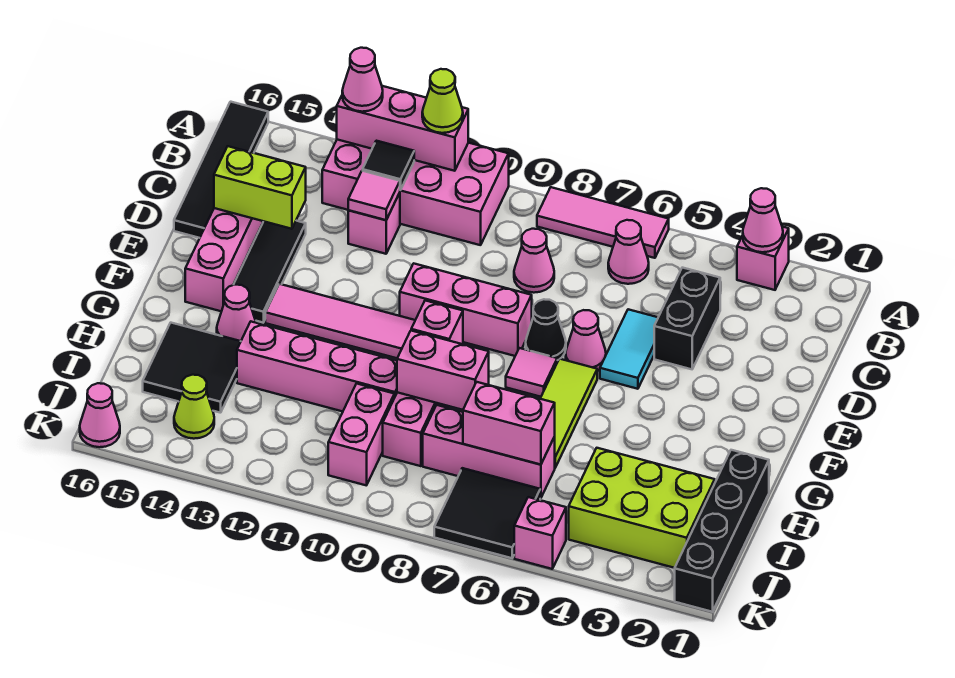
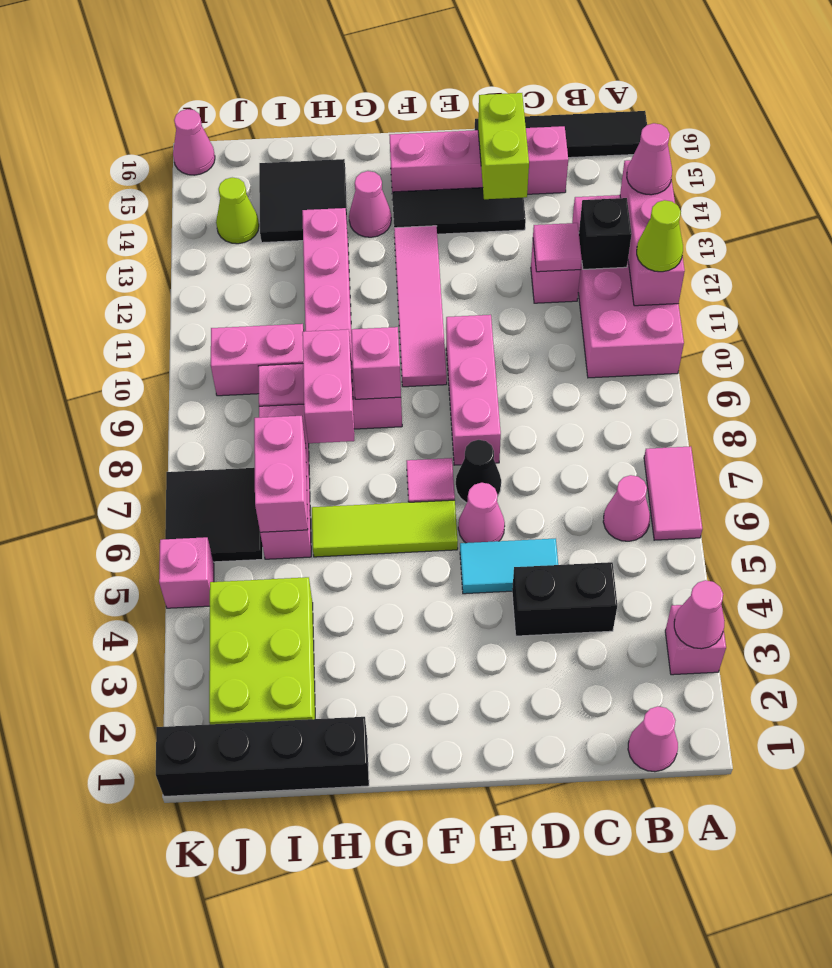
pink tile A6:A8 level 1 -> pink tile A6:A7 level 1
black tile B12 level 2 -> black brick B12 level 2
pink cone C8 level 1 -> pink cone B1 level 1

